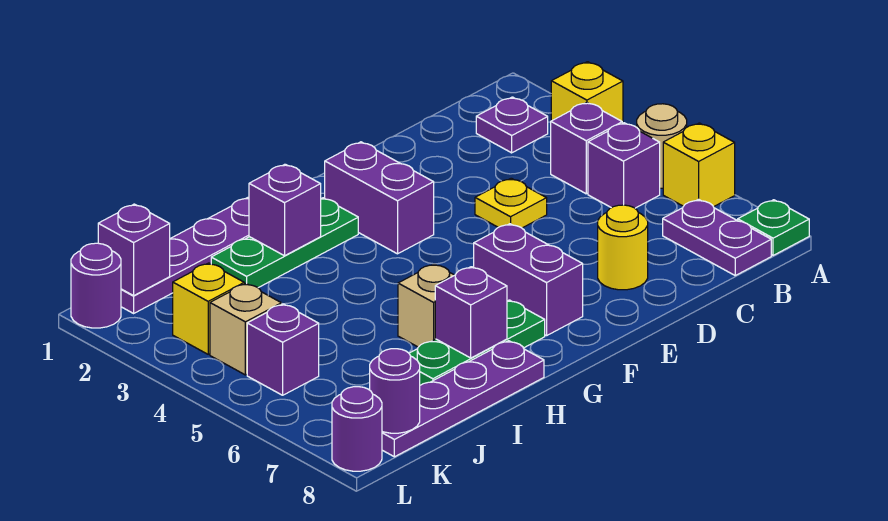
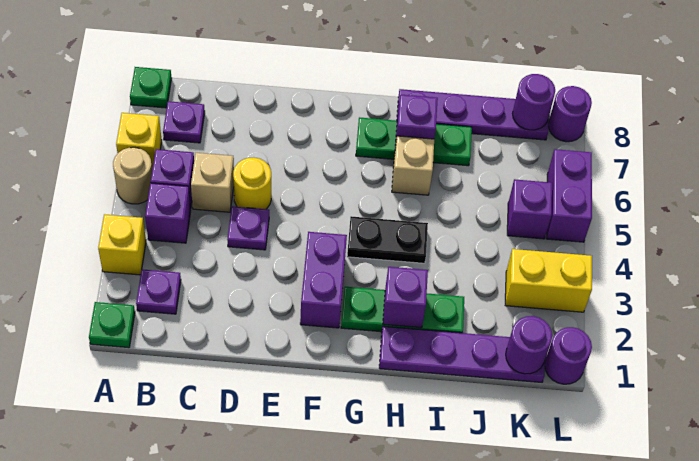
none -> green plate A1 level 1
purple plate B7:B8 level 1 -> purple plate B7 level 1
yellow plate D4 level 1 -> purple plate D4 level 1
yellow round brick D7 level 1 -> yellow round brick D5 level 1
purple brick F6:F7 level 1 -> purple brick L5:L6 level 1
none -> black plate G4:H4 level 1
purple brick K1 level 2 -> purple round brick K1 level 2
yellow brick K3 level 1 -> yellow brick K3:L3 level 1
tan brick K4 level 1 -> tan brick C5 level 1

